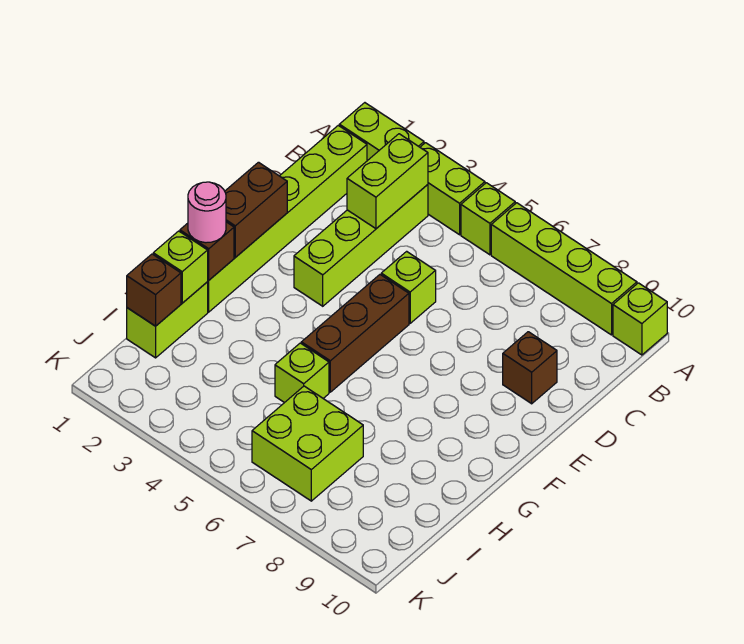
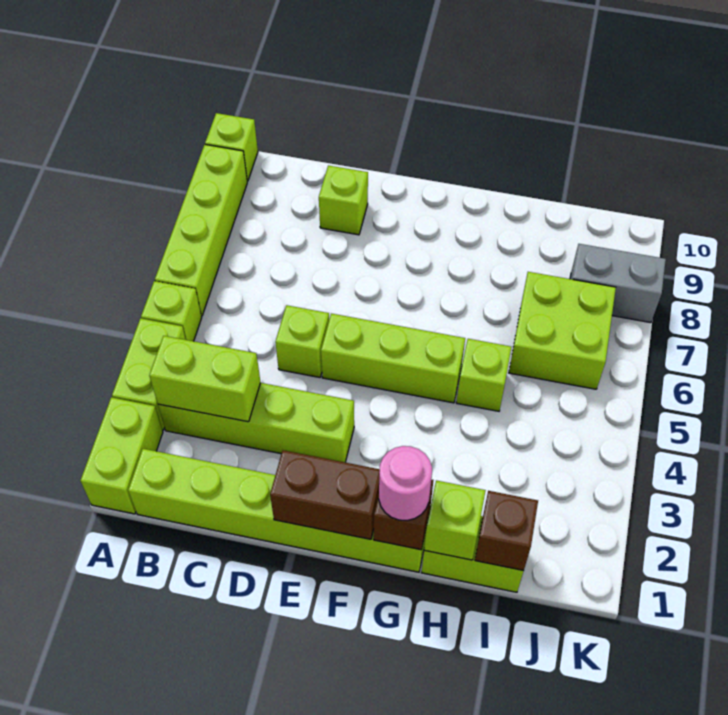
brown brick D9 level 1 -> lime brick D9 level 1
brown brick E5:G5 level 1 -> lime brick E5:G5 level 1
none -> grey brick J8:K8 level 1

